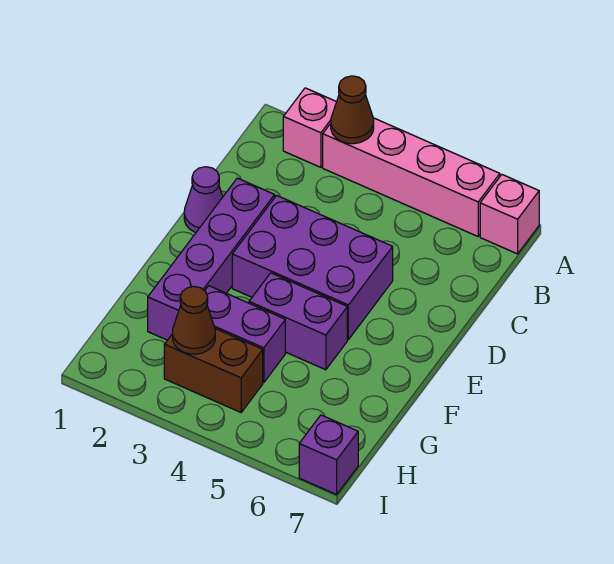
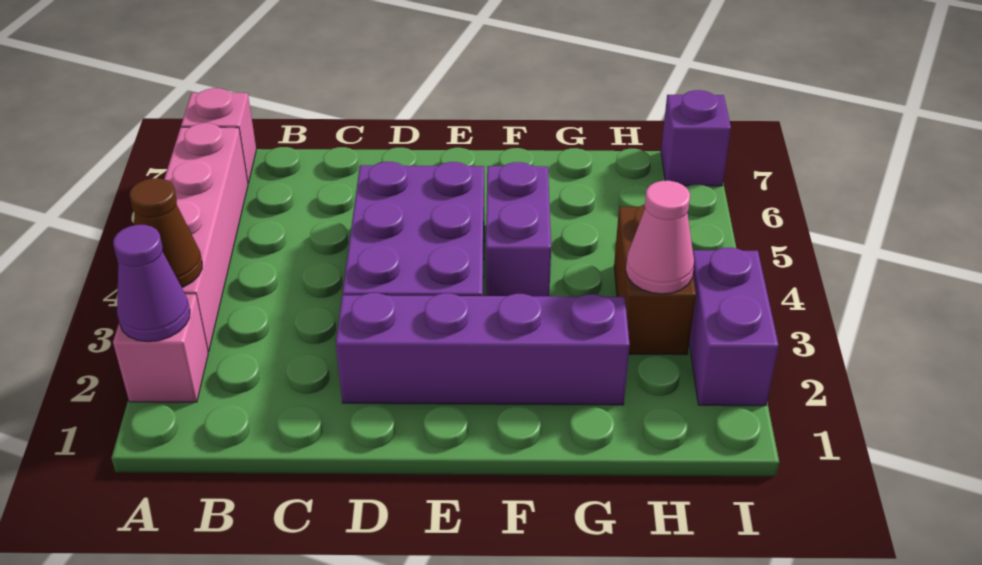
purple cone D1 level 1 -> purple cone A2 level 2
purple brick G3:G4 level 1 -> purple brick I2:I3 level 1
brown cone H3 level 2 -> pink cone H3 level 2

